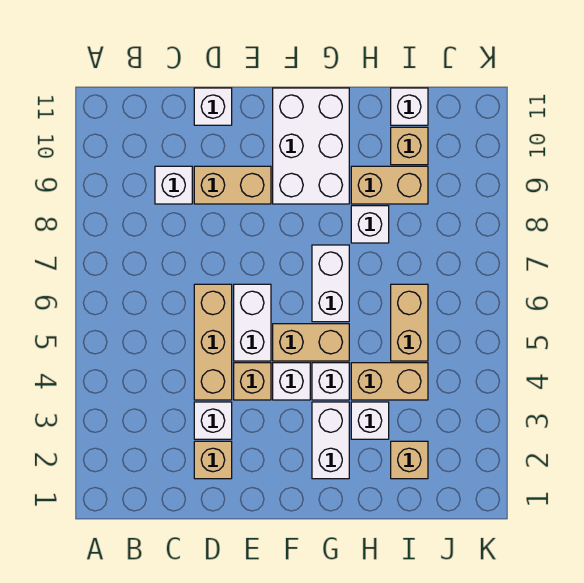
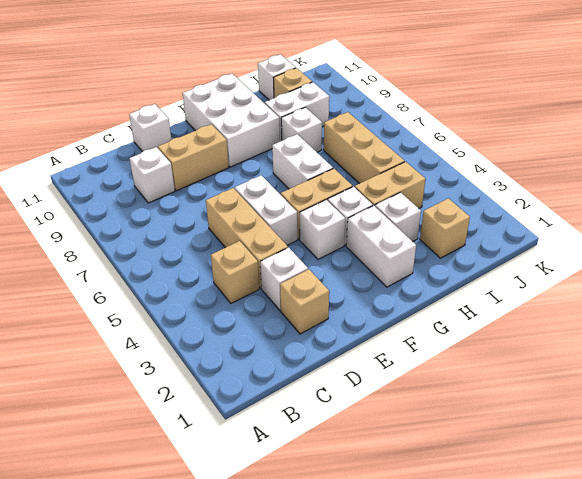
tan brick E4 level 1 -> tan brick C4 level 1
tan brick H9:I9 level 1 -> white brick H9:I9 level 1
tan brick I5:I6 level 1 -> tan brick I5:I7 level 1

